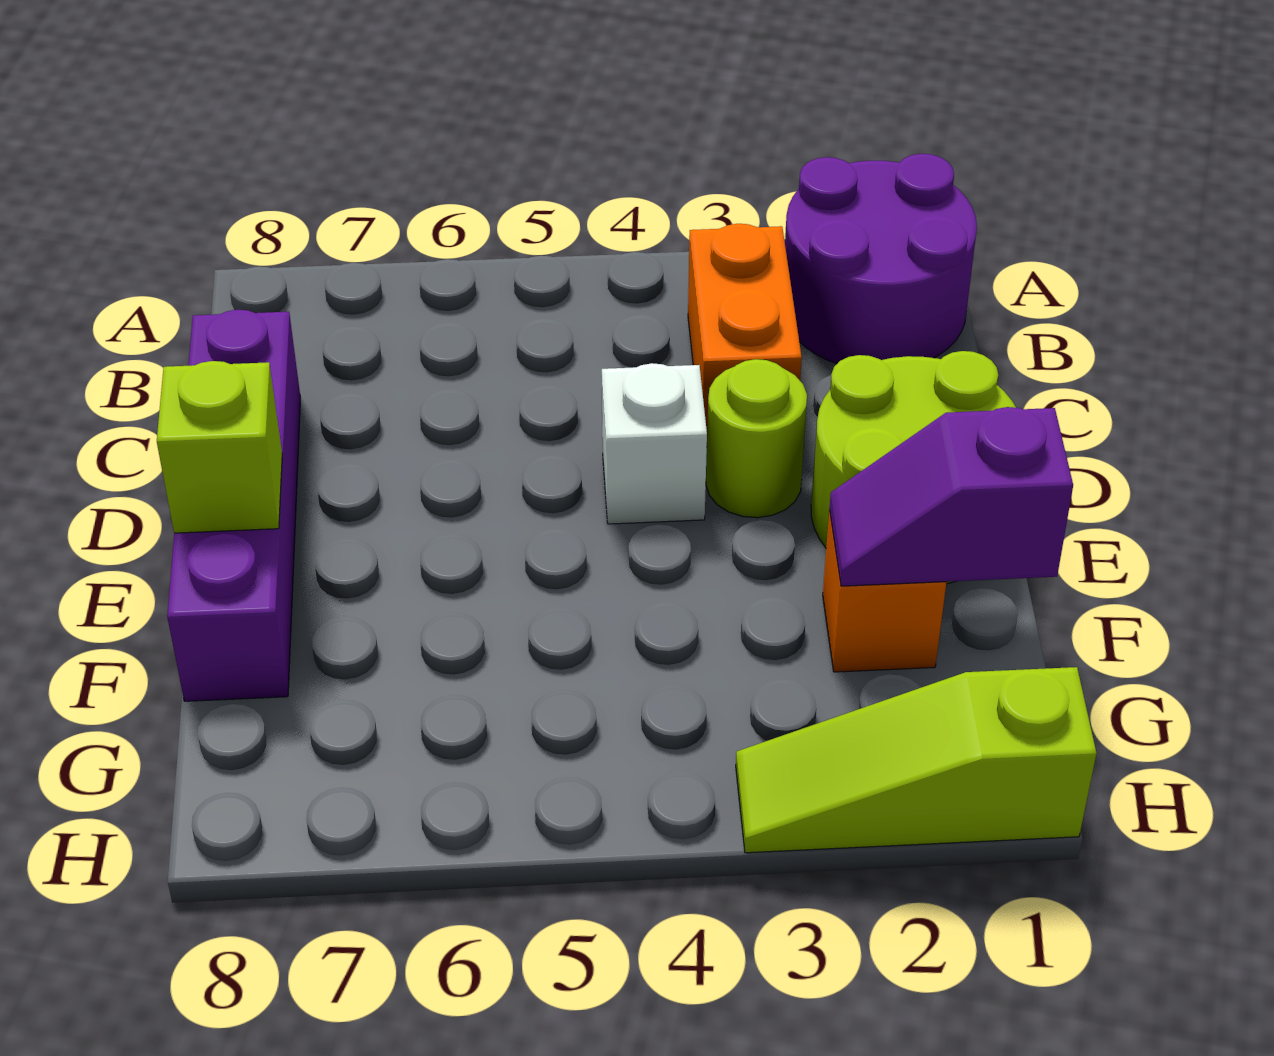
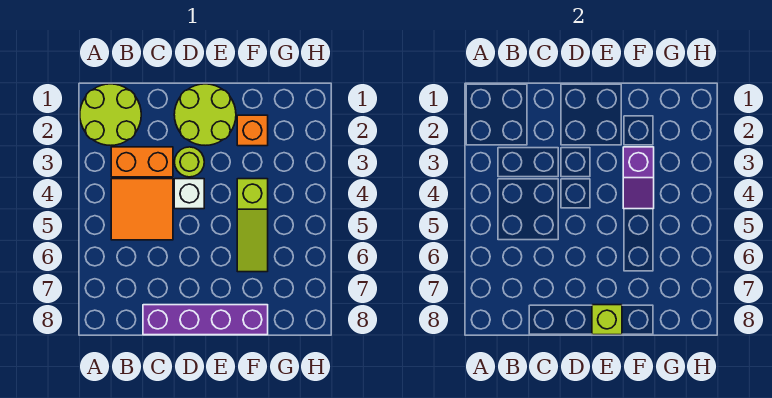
purple round brick A1:B2 level 1 -> lime round brick A1:B2 level 1
none -> orange tile B4:C5 level 1
purple slope F1:F2 level 2 top 1 -> purple slope F3:F4 level 2 top 3
lime slope H1:H3 level 1 top 1 -> lime slope F4:F6 level 1 top 4

